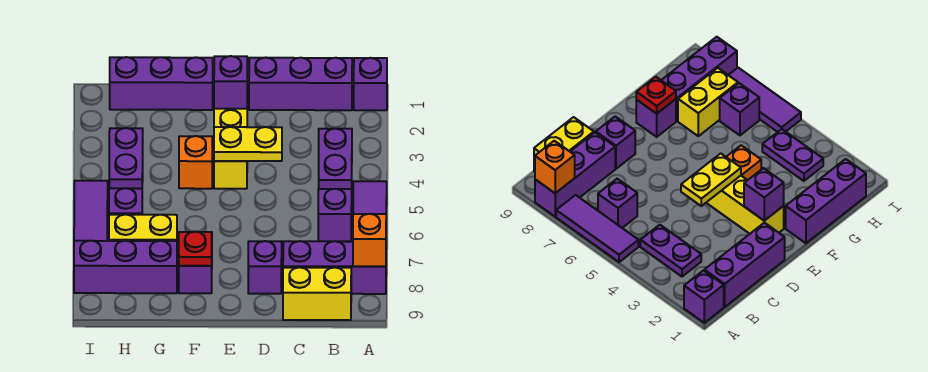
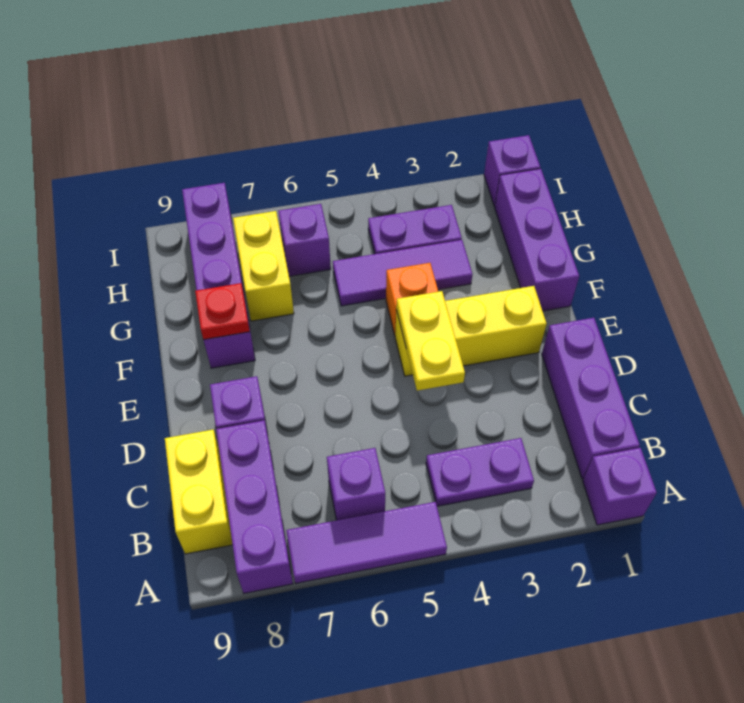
orange brick A8 level 2 -> none
purple brick E2 level 2 -> purple brick I1 level 1
purple tile I5:I7 level 1 -> purple tile G3:G5 level 1

